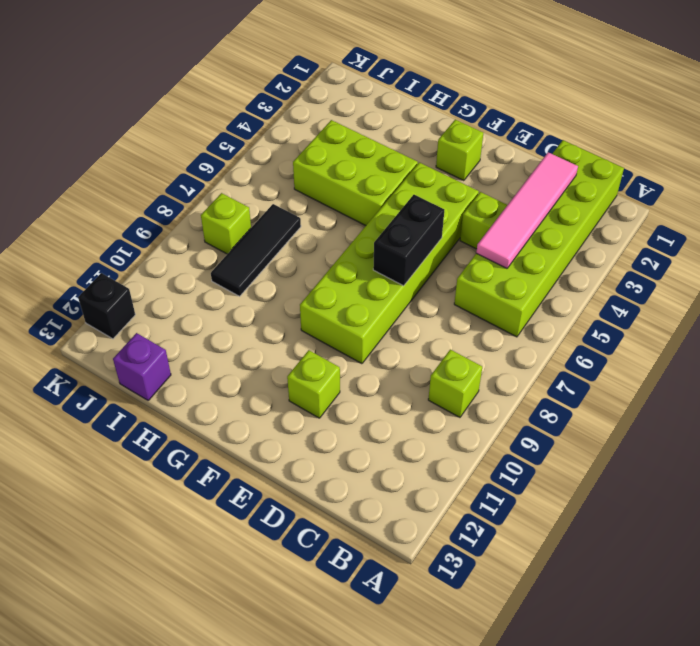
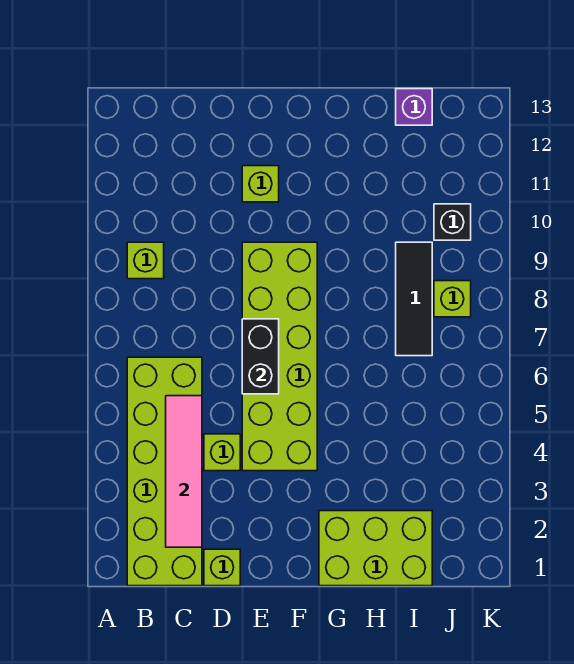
lime brick F2 level 1 -> lime brick D1 level 1
lime brick G4:I5 level 1 -> lime brick G1:I2 level 1
black brick K12 level 1 -> black brick J10 level 1

